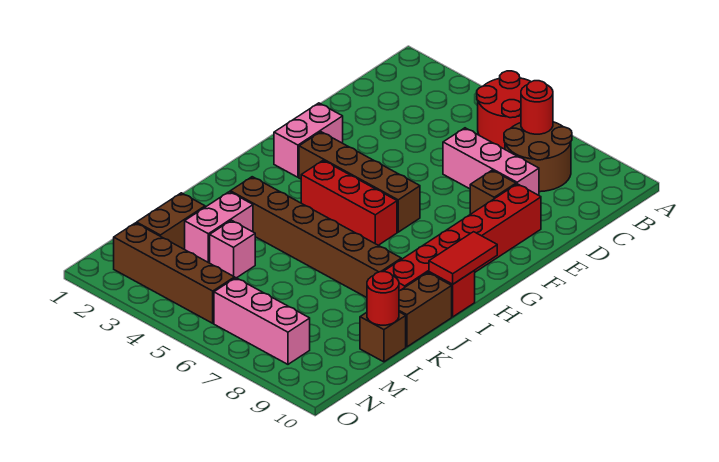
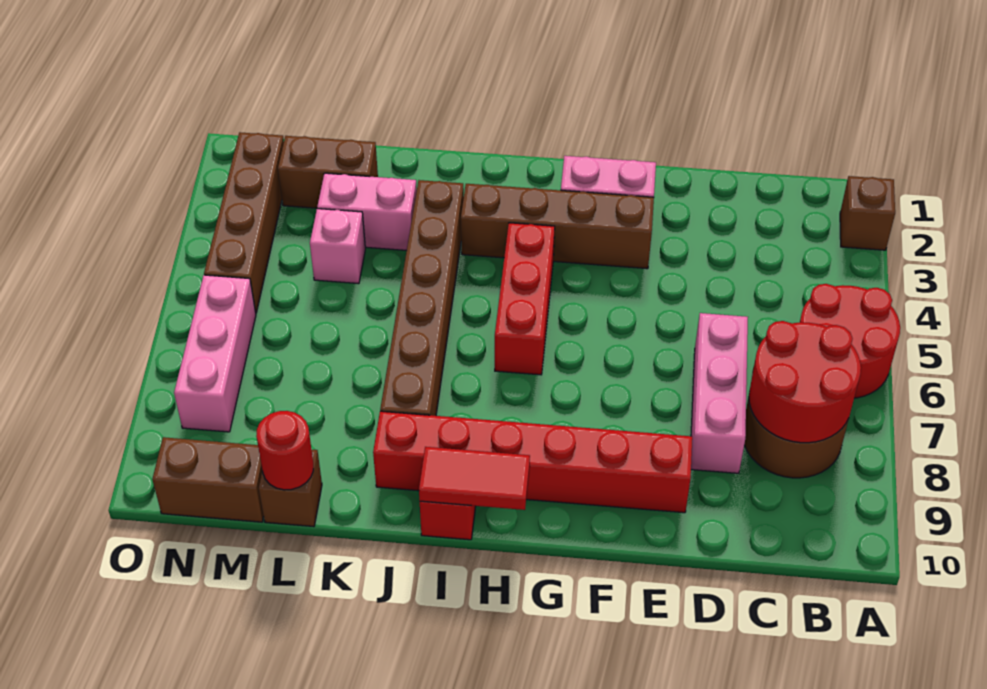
red round brick B7 level 2 -> red round brick B7:C8 level 2
brown brick E8 level 1 -> brown brick A2 level 1
brown brick G3:G6 level 1 -> brown brick F3:I3 level 1
brown brick J10:K10 level 1 -> brown brick M10:N10 level 1

